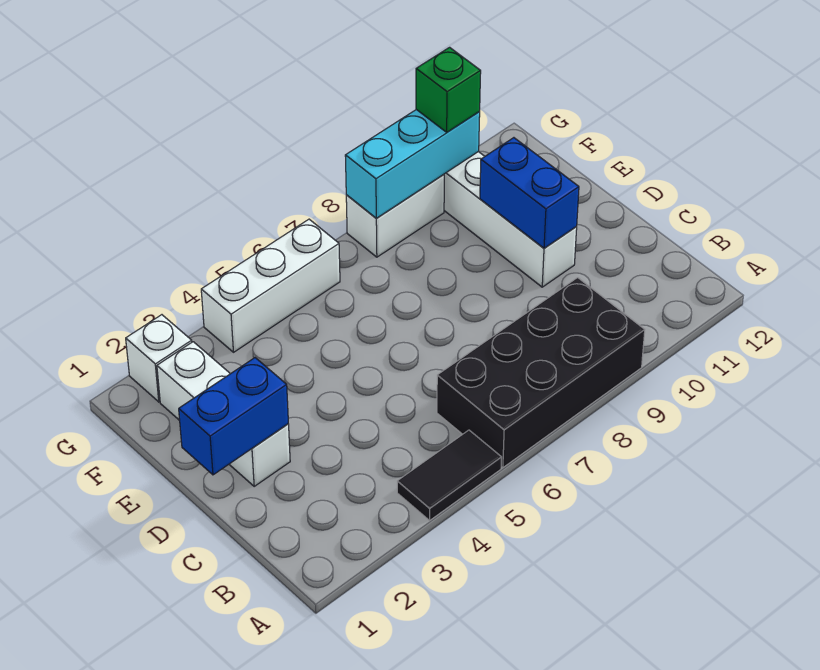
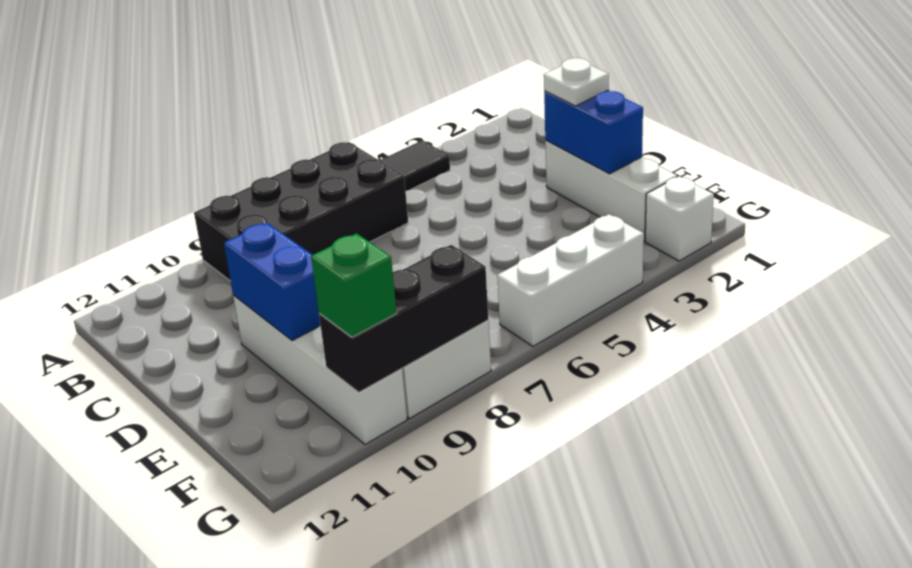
blue brick D1:D2 level 2 -> blue brick D2:E2 level 2
none -> white plate D2 level 3
cyan brick G8:G10 level 2 -> black brick G8:G10 level 2

